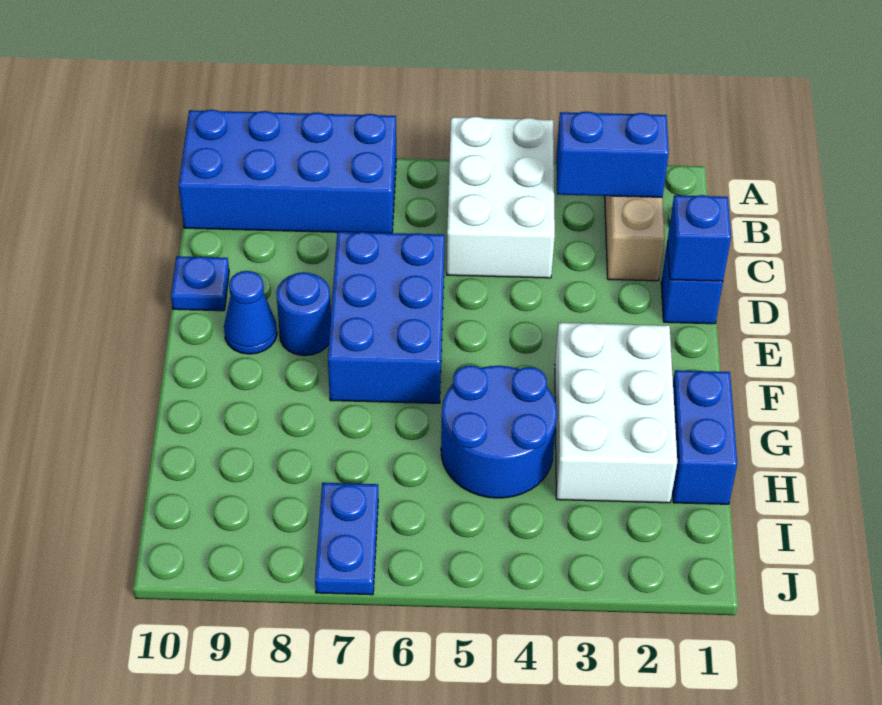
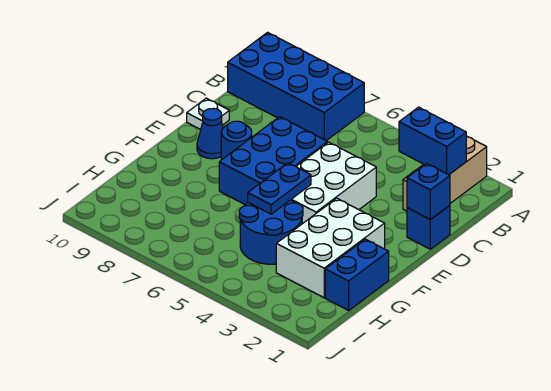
white brick A4:C5 level 1 -> white brick D4:F5 level 1
blue plate D10 level 1 -> white plate D10 level 1
blue plate I7:J7 level 1 -> blue plate F5:G5 level 2

